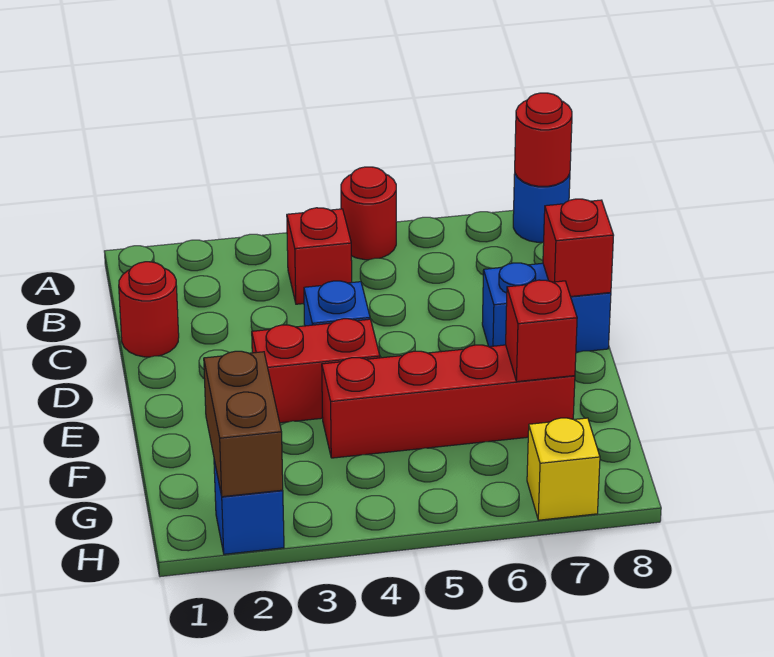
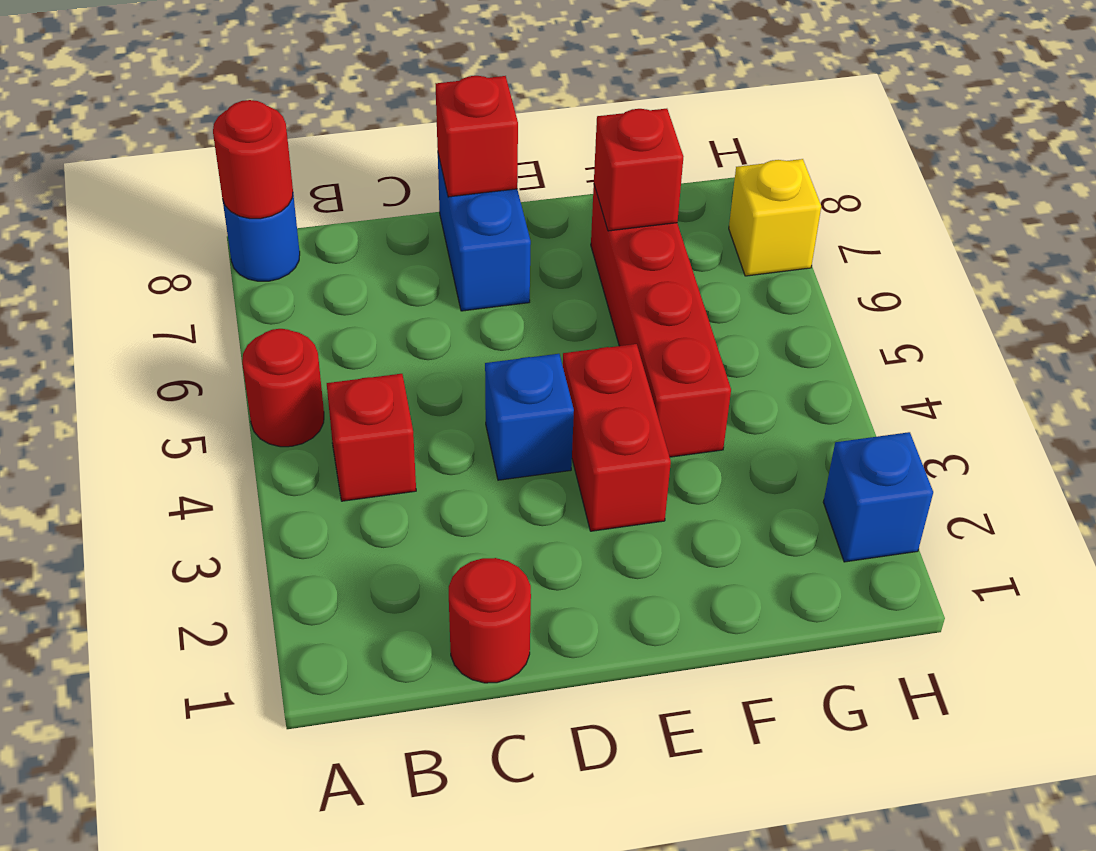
brown brick G2:H2 level 2 -> none

